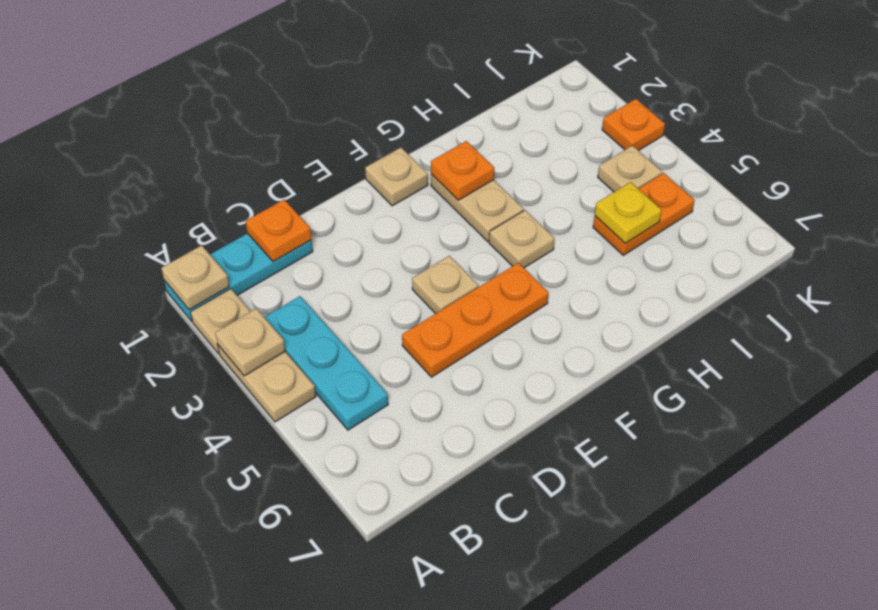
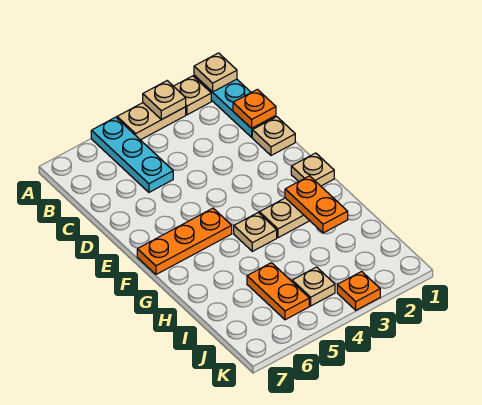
cyan plate B3:B5 level 1 -> cyan plate A5:C5 level 1
orange plate D5:F5 level 1 -> orange plate F5:F7 level 1
tan plate E4 level 1 -> tan plate D1 level 1
orange plate G2 level 2 -> orange plate G2:H2 level 2
yellow plate I5 level 2 -> none

